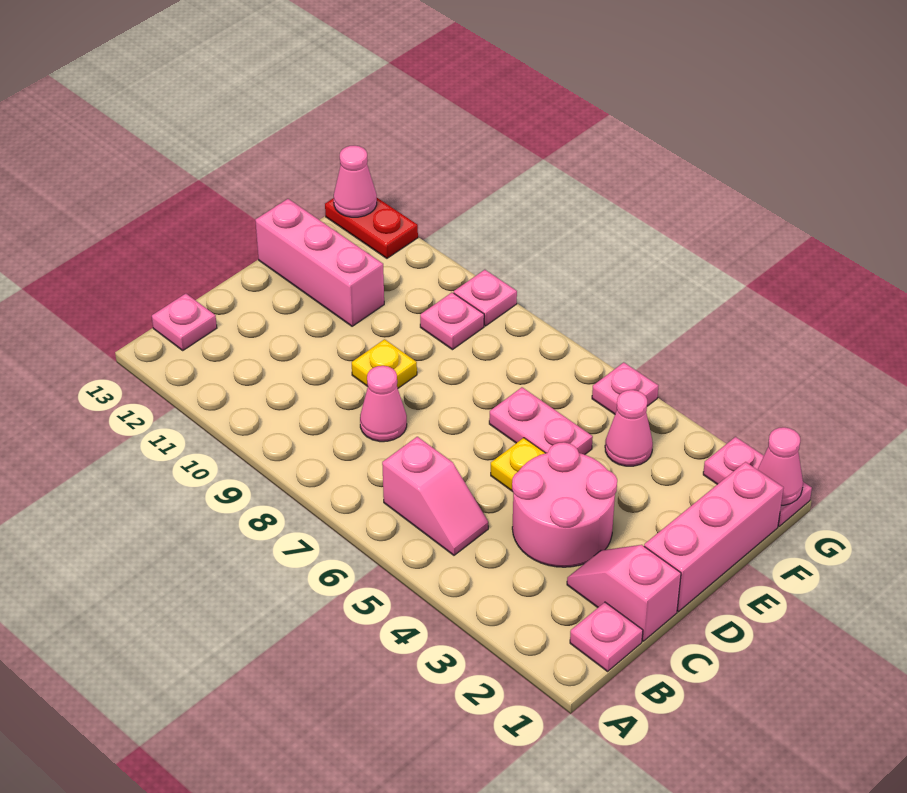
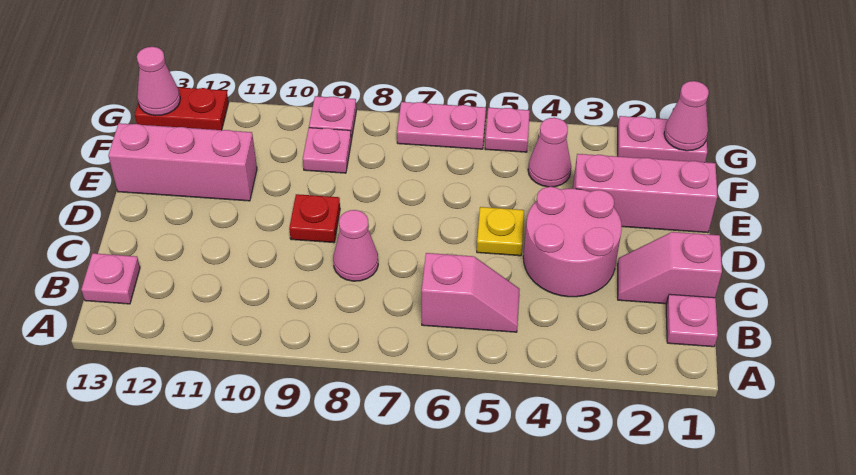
pink brick D1:F1 level 1 -> pink brick E1:E3 level 1
yellow plate D9 level 1 -> red plate D9 level 1
pink plate E5:E6 level 1 -> pink plate G6:G7 level 1

